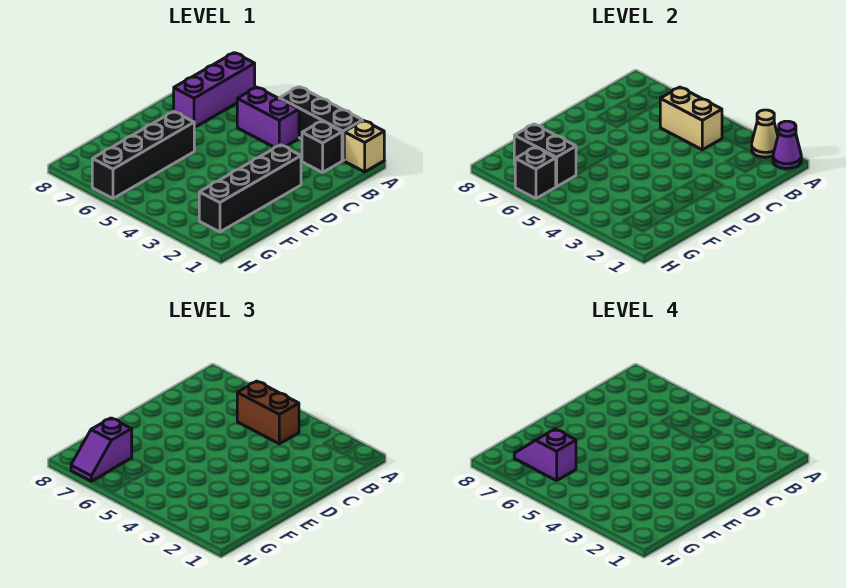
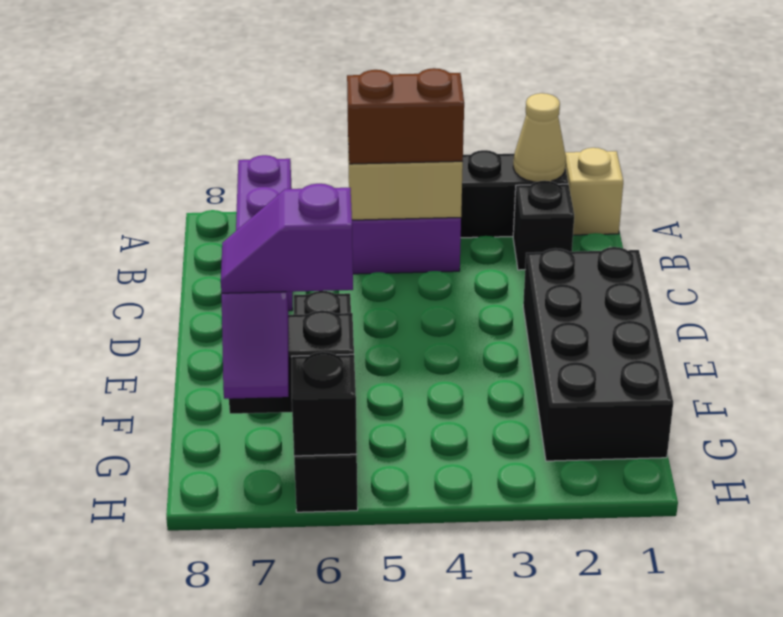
purple cone A1 level 2 -> none
black brick D2:G2 level 1 -> black brick D1:G2 level 1

